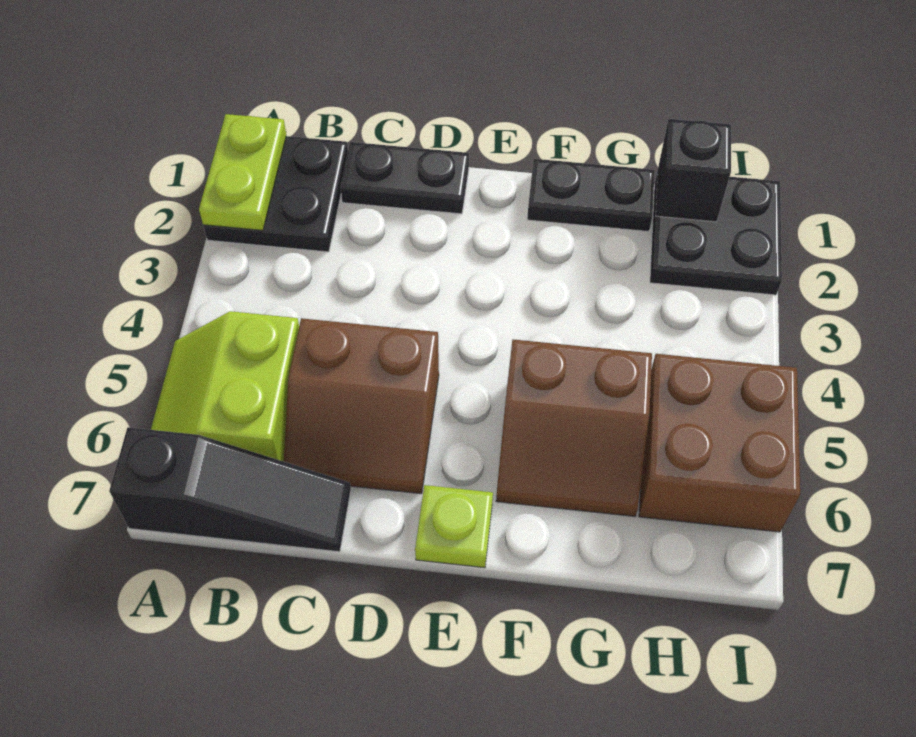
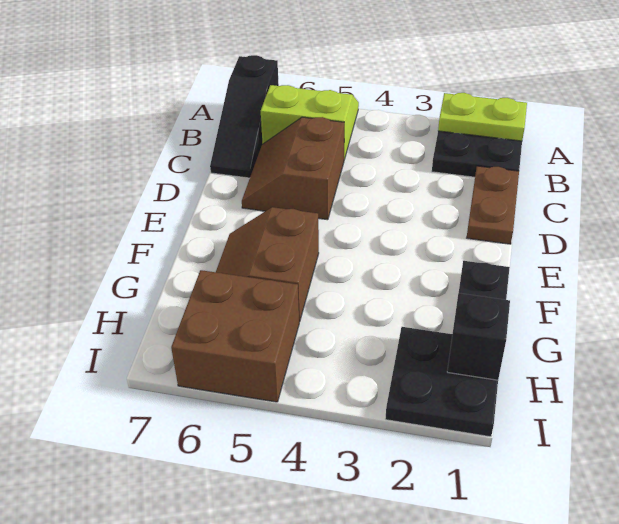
black plate C1:D1 level 1 -> brown plate C1:D1 level 1
lime plate E7 level 1 -> none

